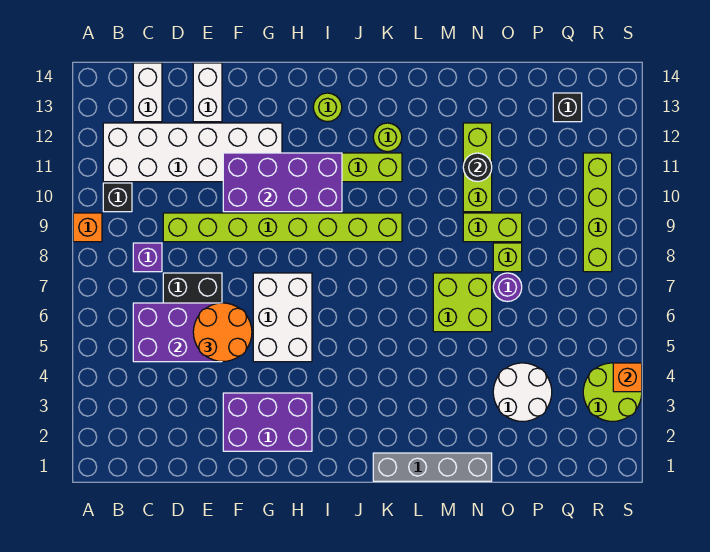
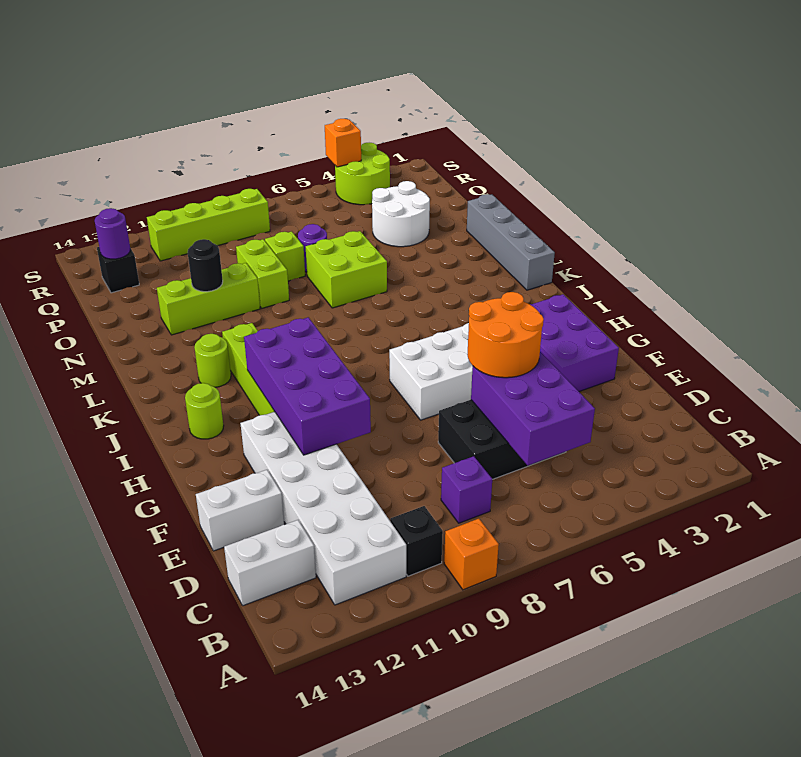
lime brick D9:K9 level 1 -> none
none -> purple round brick Q13 level 2

